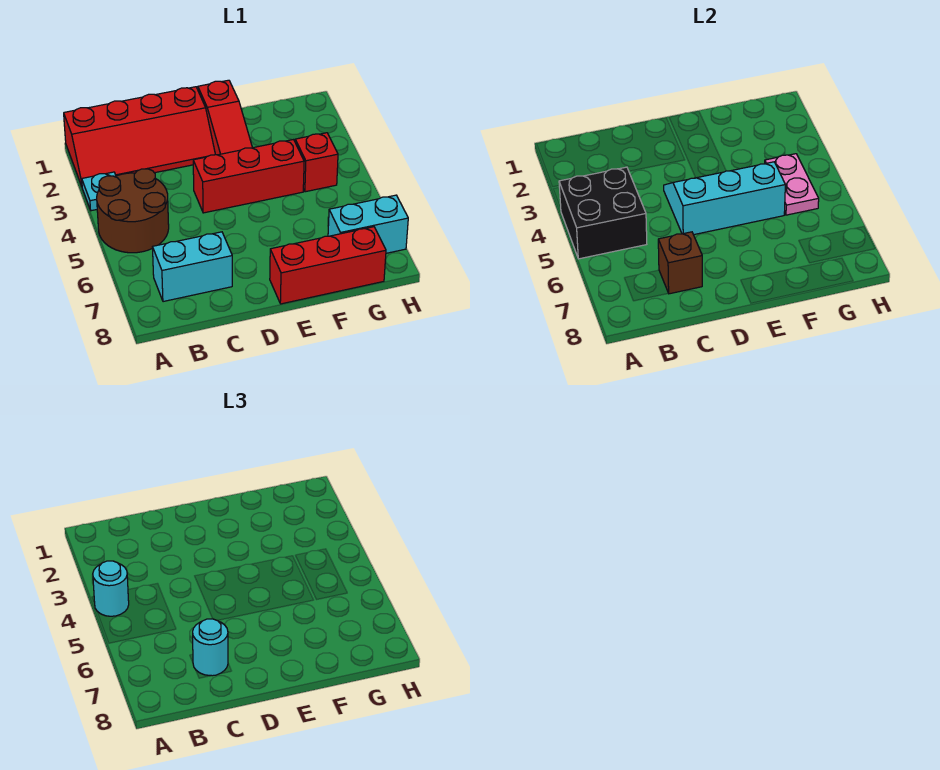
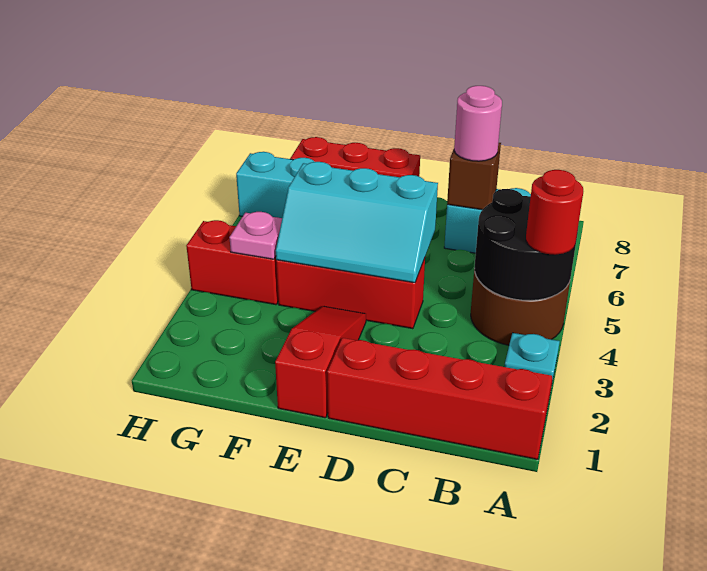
black brick A4:B5 level 2 -> black round brick A4:B5 level 2
cyan round brick A4 level 3 -> red round brick A4 level 3
cyan round brick C7 level 3 -> pink round brick C7 level 3
red brick G4 level 1 -> red brick G4:H4 level 1
pink plate G4:G5 level 2 -> pink plate G4 level 2

